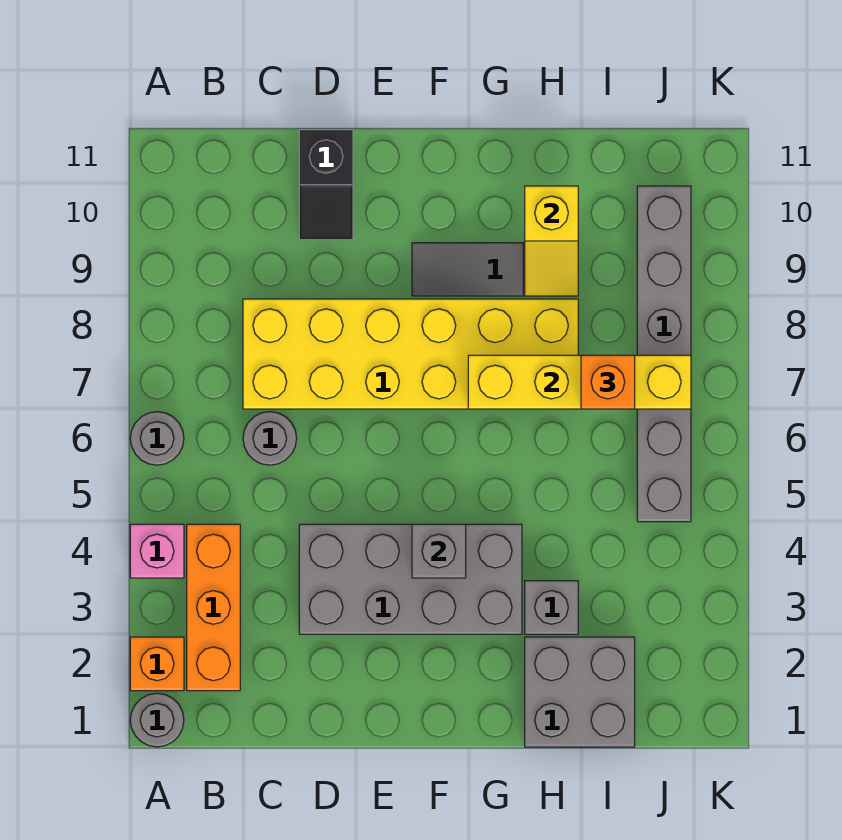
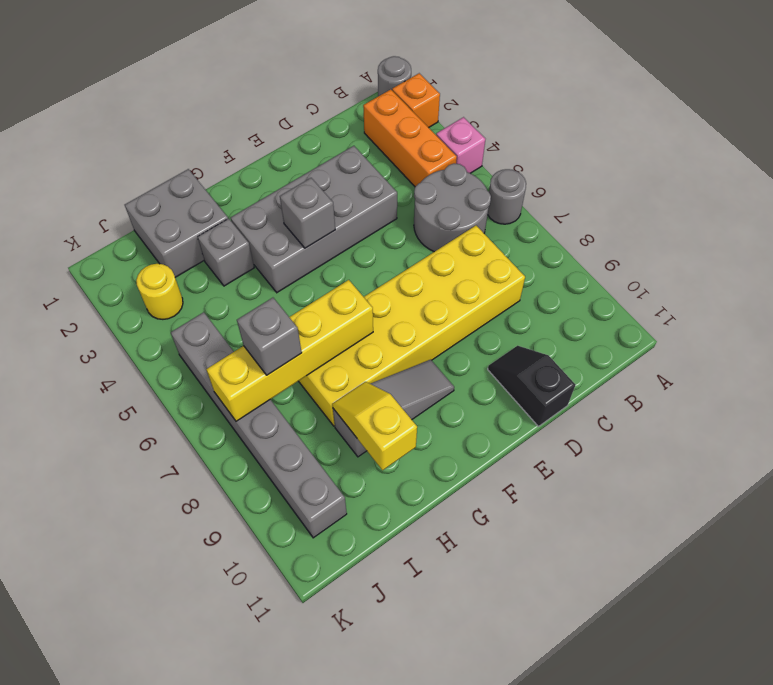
grey round brick C6 level 1 -> grey round brick B5:C6 level 1
orange brick I7 level 3 -> grey brick I7 level 3
none -> yellow round brick J3 level 1

